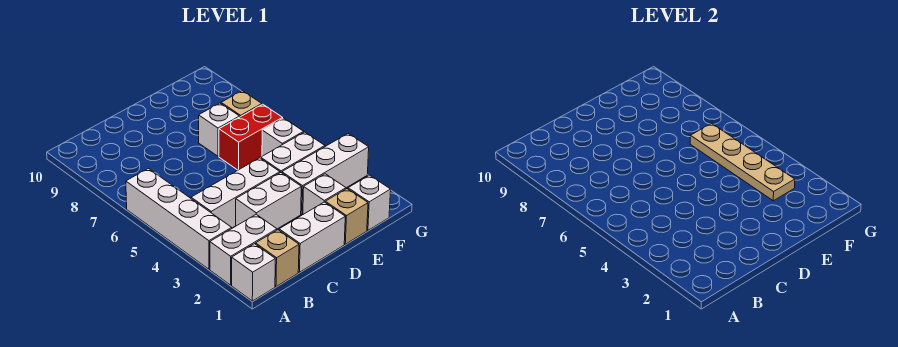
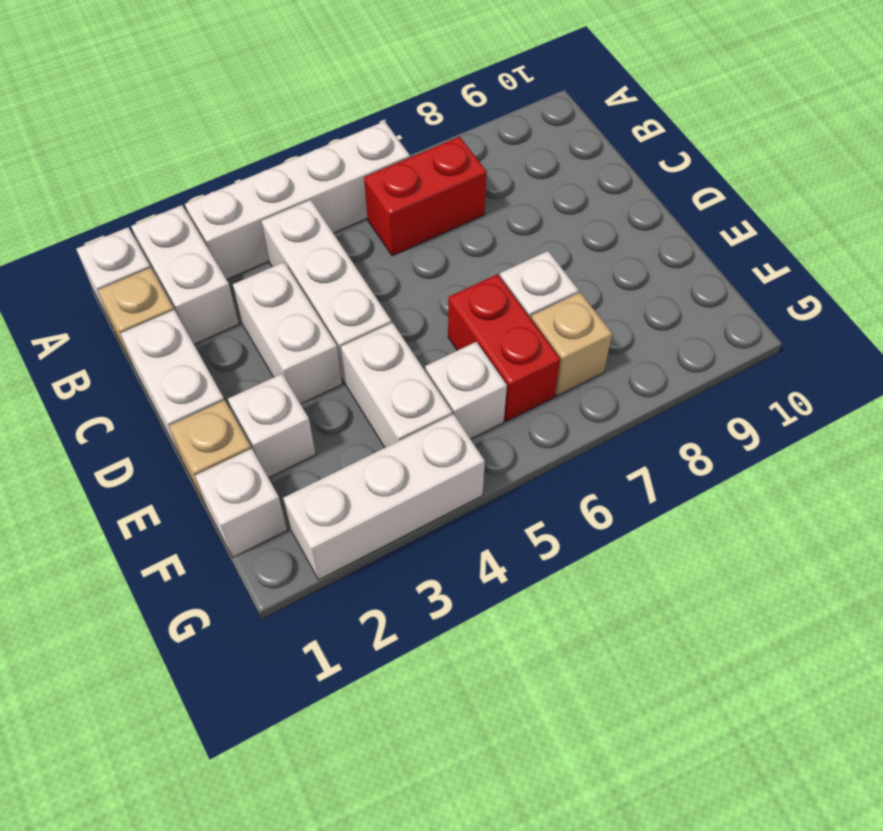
none -> red brick B6:B7 level 1
white brick E3:G3 level 1 -> white brick G2:G4 level 1
tan plate F3:F6 level 2 -> none

